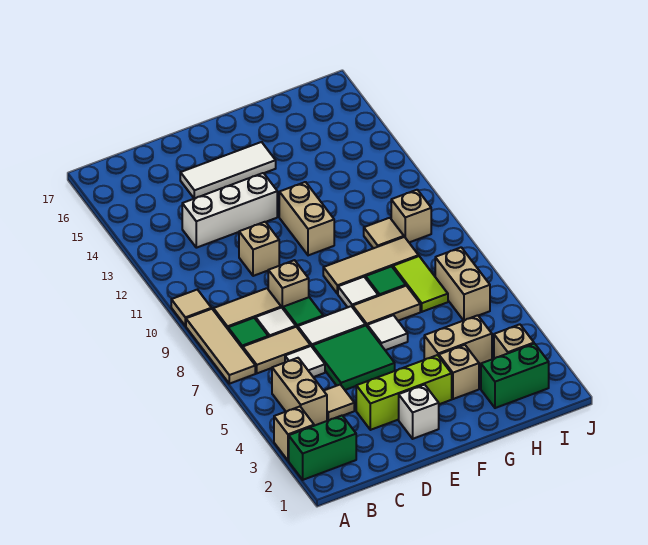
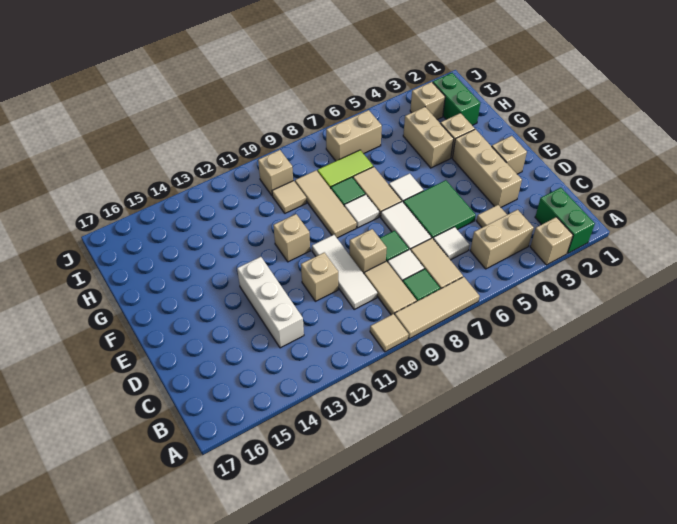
lime brick D3:F3 level 1 -> tan brick D3:F3 level 1
white tile D15:F15 level 1 -> white tile C10:E10 level 1
white brick E2 level 1 -> tan brick E2 level 1
tan brick F11:F12 level 1 -> tan brick F11 level 1

